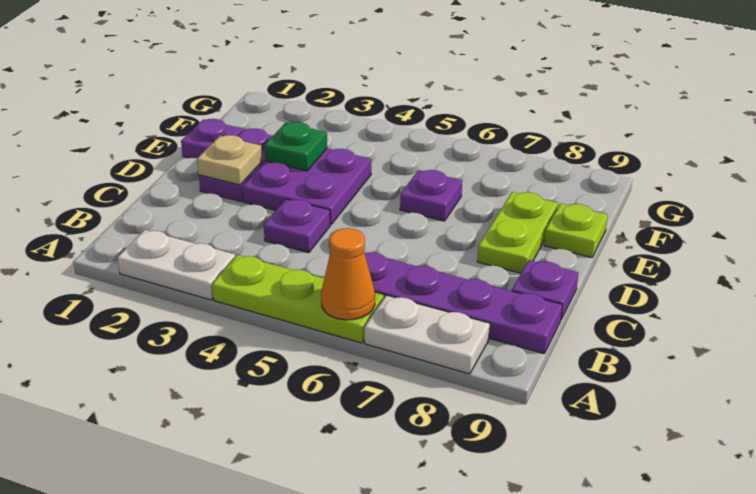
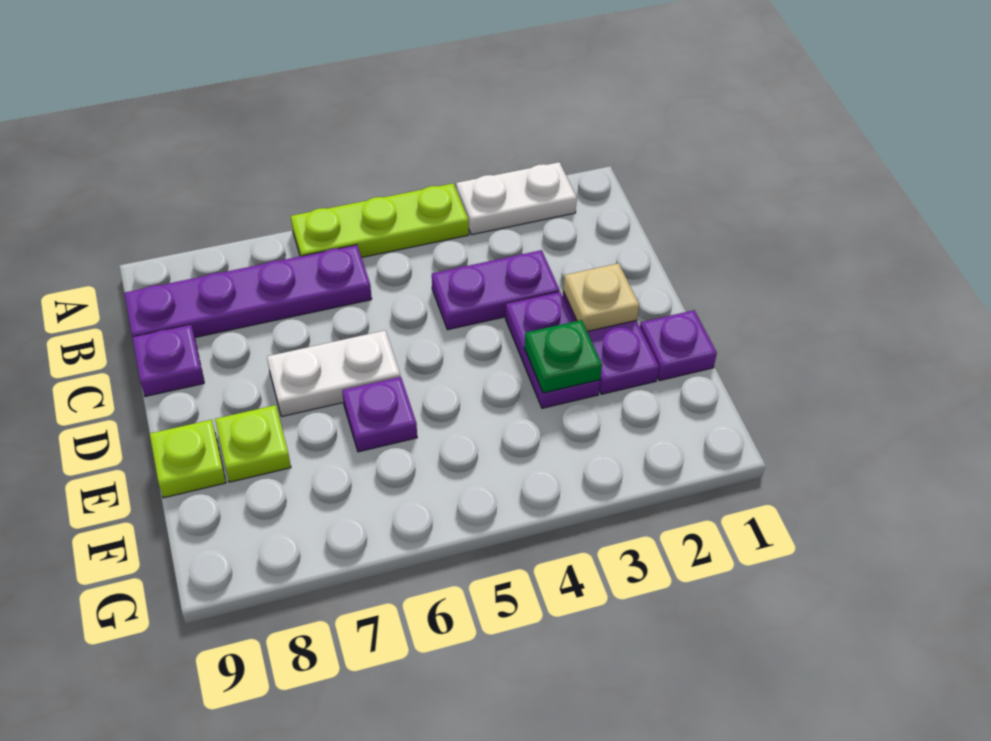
orange cone A6 level 2 -> none
white plate A7:A8 level 1 -> white plate D6:D7 level 1
purple plate C4 level 1 -> purple plate C3:C4 level 1
purple plate D3:E4 level 1 -> purple plate D3:E3 level 1
lime plate D8:E8 level 1 -> lime plate E8 level 1

